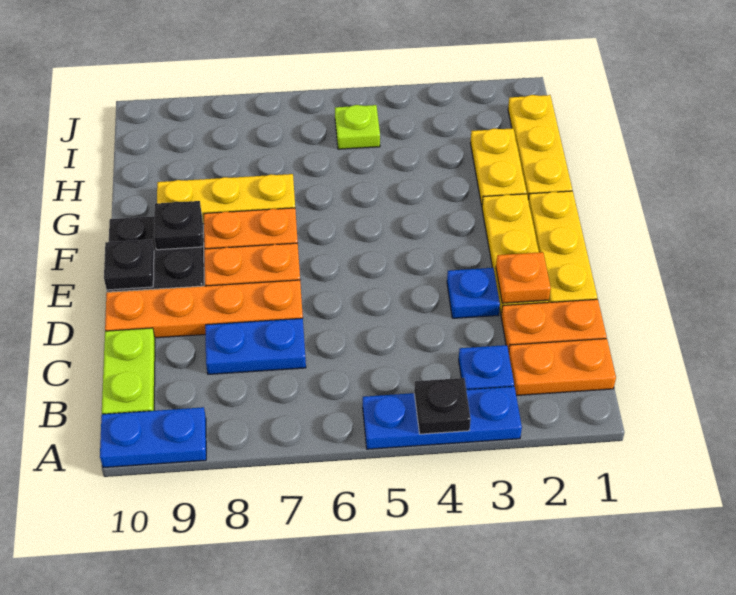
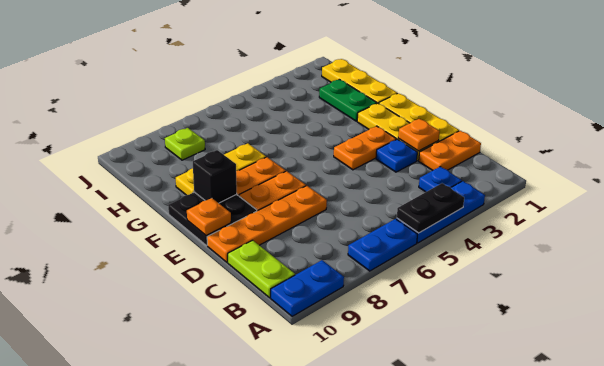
black plate A4 level 2 -> black plate A4:A5 level 2
orange plate B1:B2 level 1 -> orange plate E3:E4 level 1
blue plate C7:C8 level 1 -> blue plate A6:A7 level 1
black plate E10 level 2 -> orange plate E10 level 2
black plate F9 level 2 -> black brick F9 level 2
yellow plate G2:H2 level 1 -> green plate G2:H2 level 1
lime plate I5 level 1 -> lime plate I8 level 1

